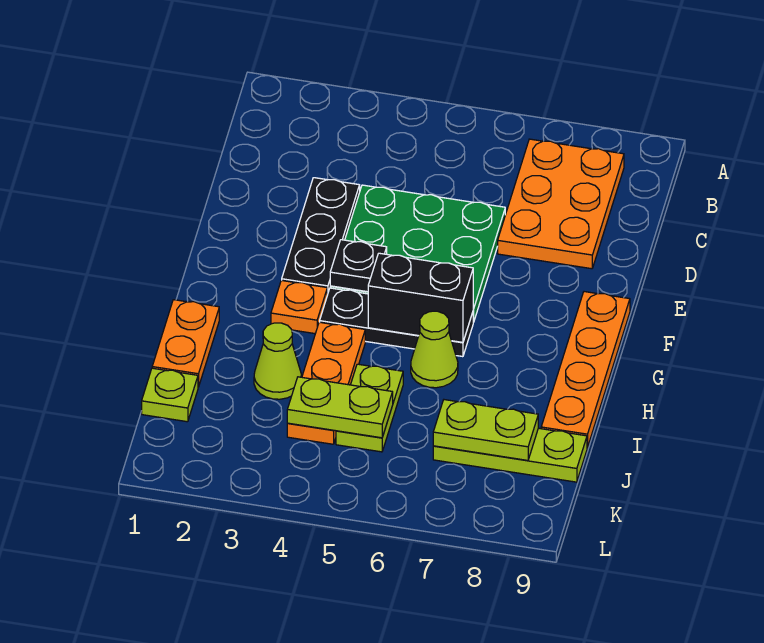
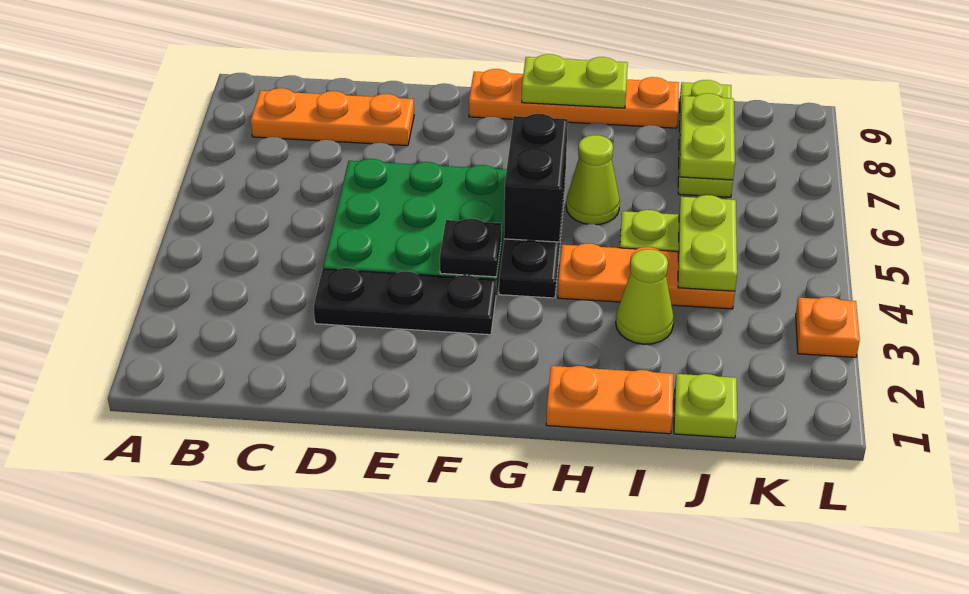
orange plate B7:D8 level 1 -> orange plate B8:D8 level 1
orange plate G3 level 1 -> orange plate L3 level 1
none -> lime plate G9:H9 level 2

